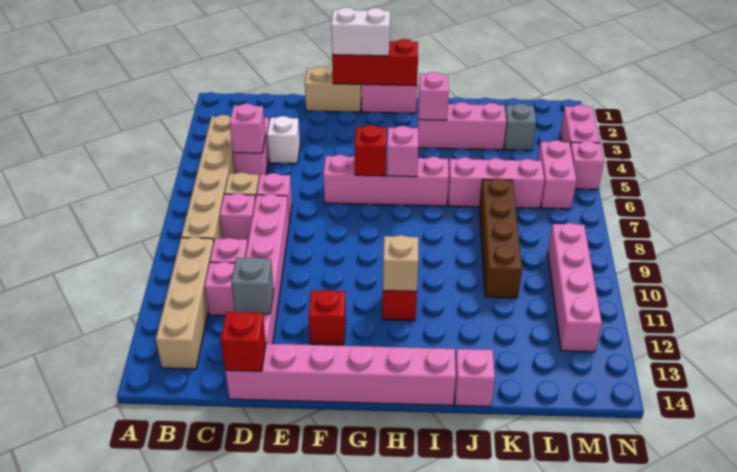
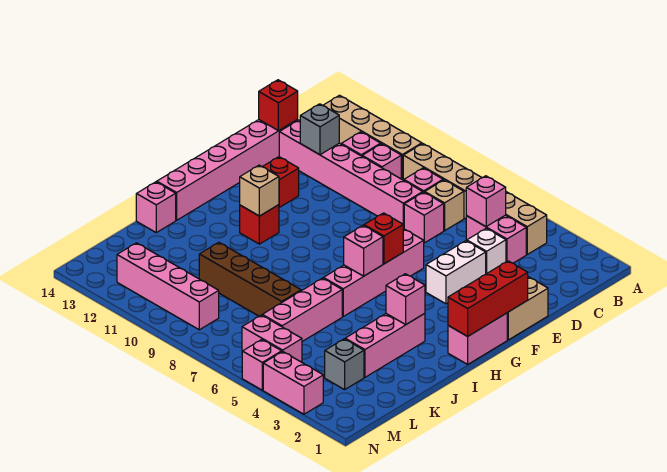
white brick F1:G1 level 3 -> white brick E4:F4 level 1

